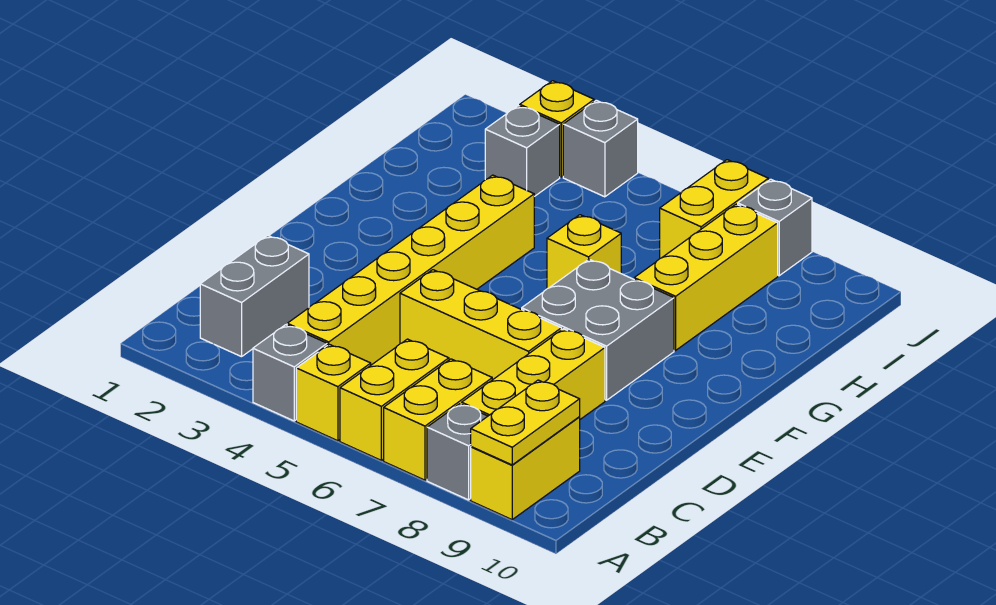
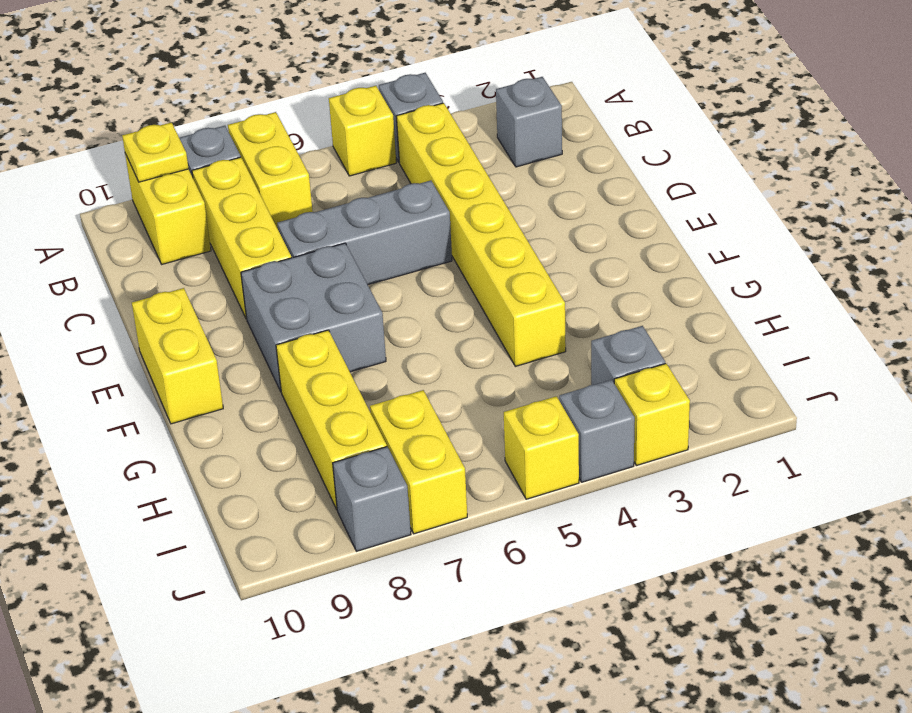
yellow brick A6:B6 level 1 -> yellow brick E10:F10 level 1
yellow plate A9:B9 level 2 -> yellow plate A9 level 2
grey brick B2:C2 level 1 -> grey brick B2 level 1
yellow brick D5:D7 level 1 -> grey brick D5:D7 level 1
yellow brick G6 level 1 -> yellow brick J5 level 1

